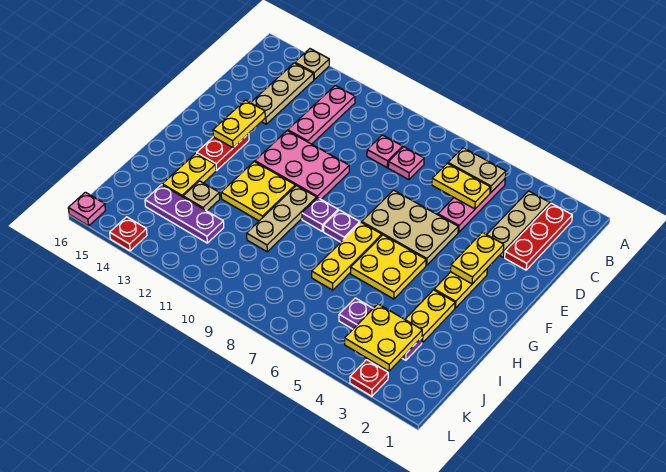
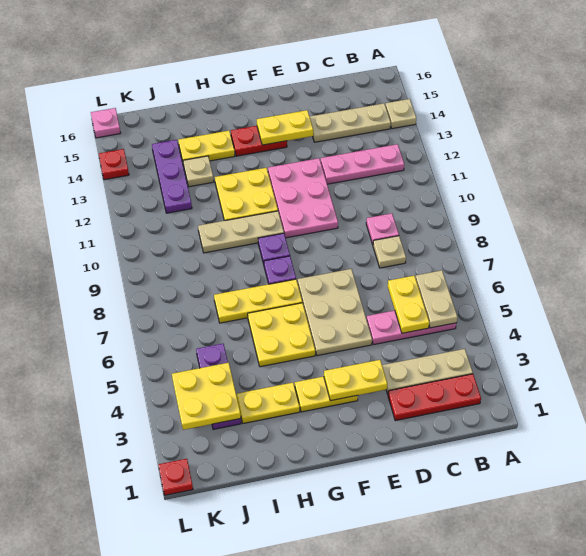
pink plate C8 level 1 -> tan plate C8 level 1
red plate L3 level 1 -> red plate L1 level 1

